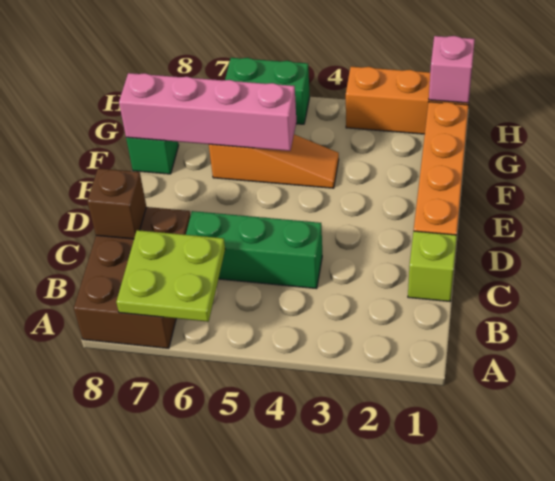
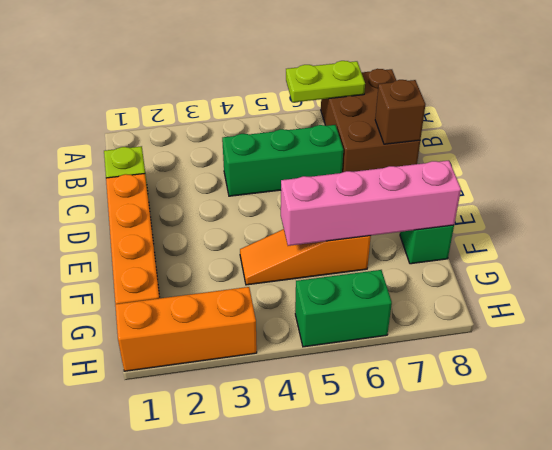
lime plate A6:B7 level 2 -> lime plate A6:A7 level 2
pink brick H1 level 2 -> none

